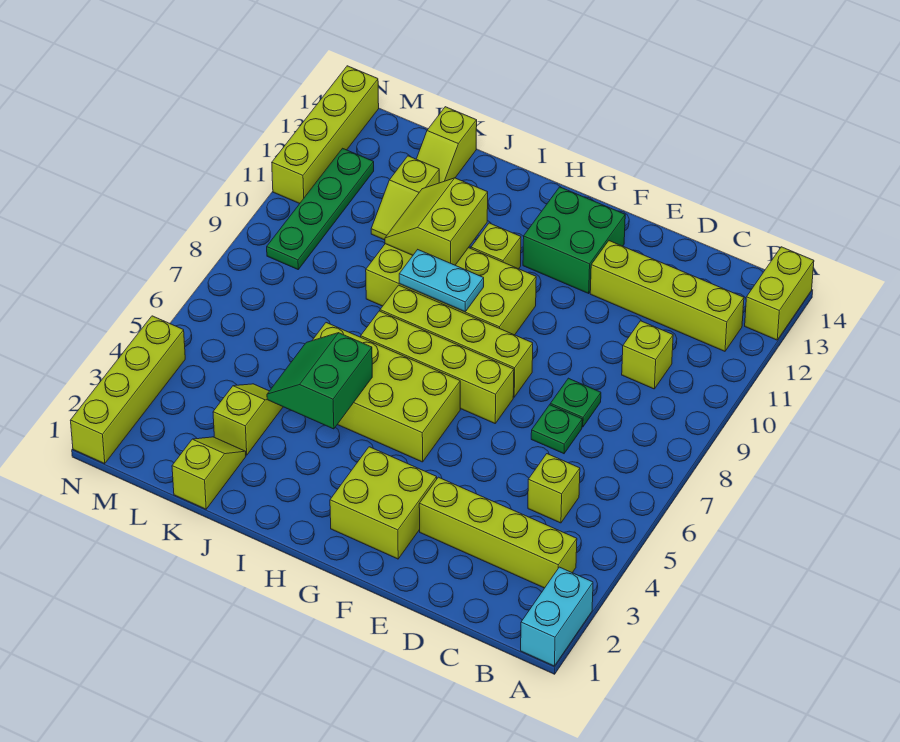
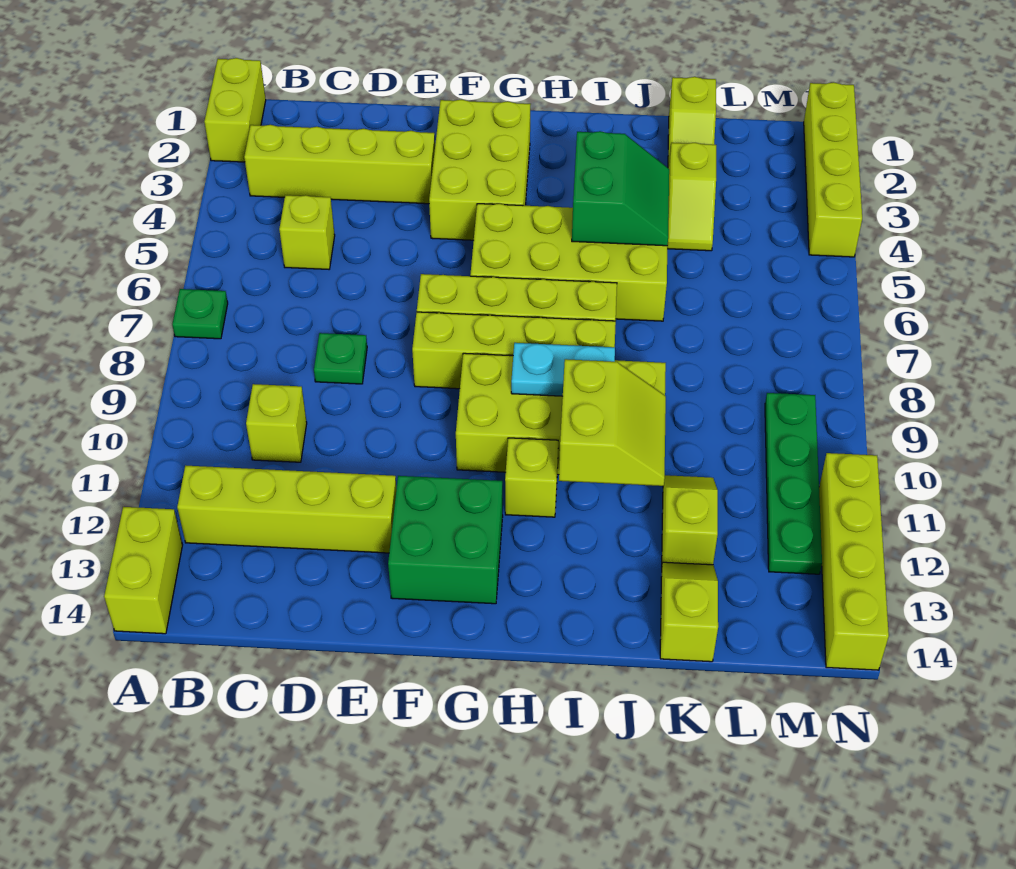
cyan brick A1:A2 level 1 -> lime brick A1:A2 level 1
green plate D7 level 1 -> green plate A7 level 1
lime brick F2:G3 level 1 -> lime brick F2:G4 level 1

